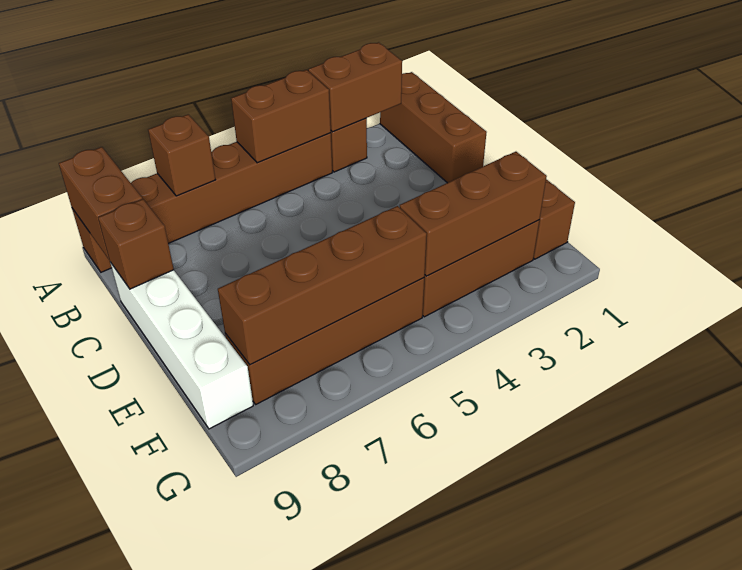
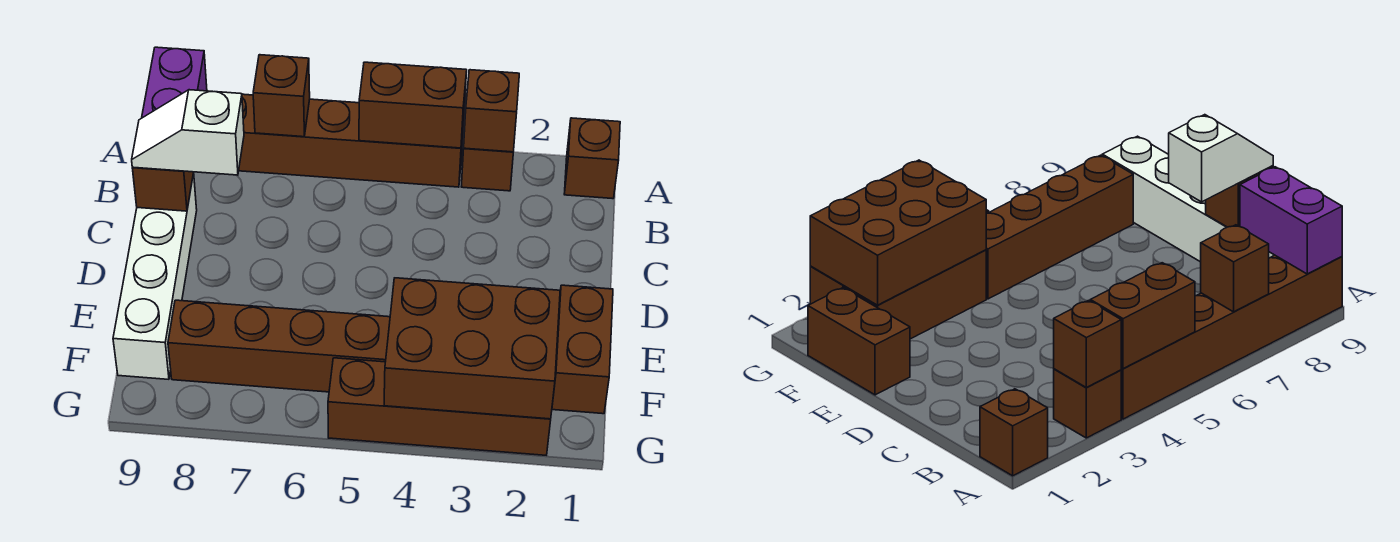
brown brick A1:C1 level 1 -> brown brick A1 level 1
brown brick A2:A3 level 2 -> brown brick A3 level 2
brown brick A9:B9 level 2 -> purple brick A9:B9 level 2
none -> white slope C8:C9 level 3 top 8
brown brick F2:F4 level 2 -> brown brick F2:G4 level 2
brown brick F5:F8 level 2 -> brown brick G2:G5 level 1

